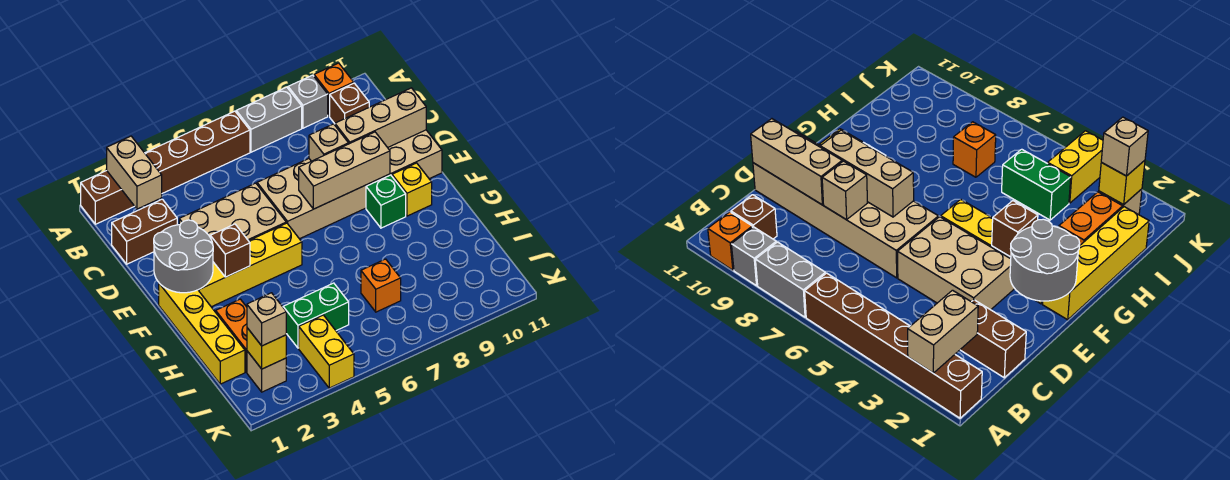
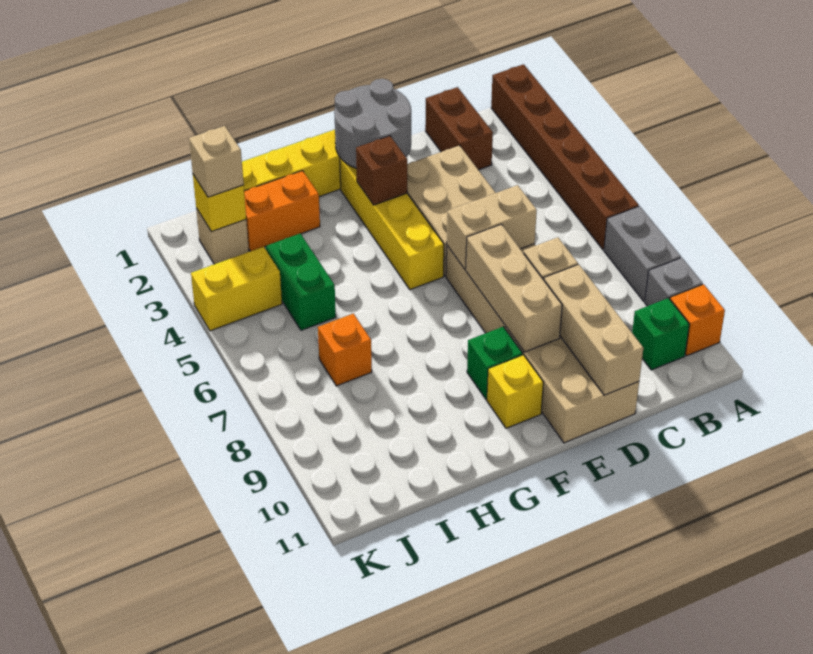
tan brick A2:B2 level 2 -> tan brick D6:E6 level 2
brown brick B10 level 1 -> green brick B10 level 1

